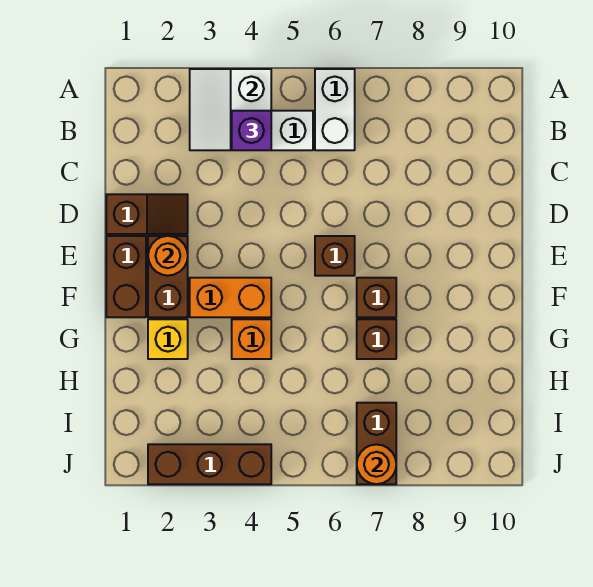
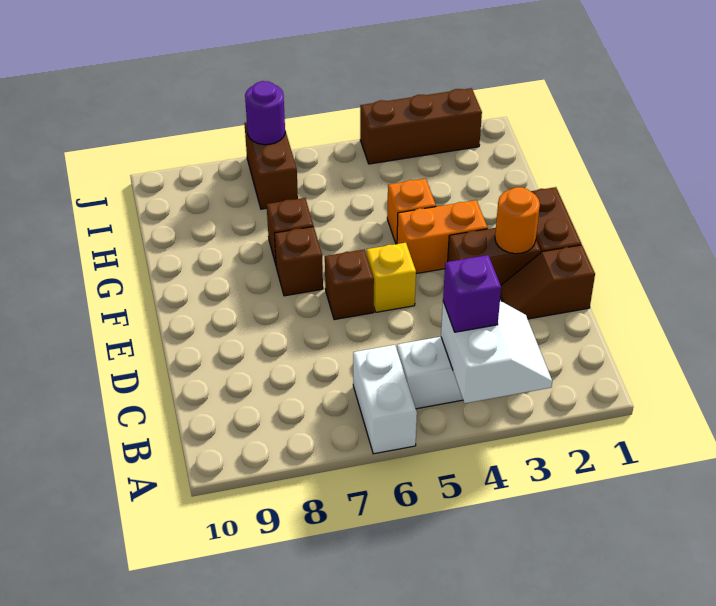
brown brick E2:F2 level 1 -> brown brick E2:E3 level 1
yellow brick G2 level 1 -> yellow brick E5 level 1
orange round brick J7 level 2 -> purple round brick J7 level 2

